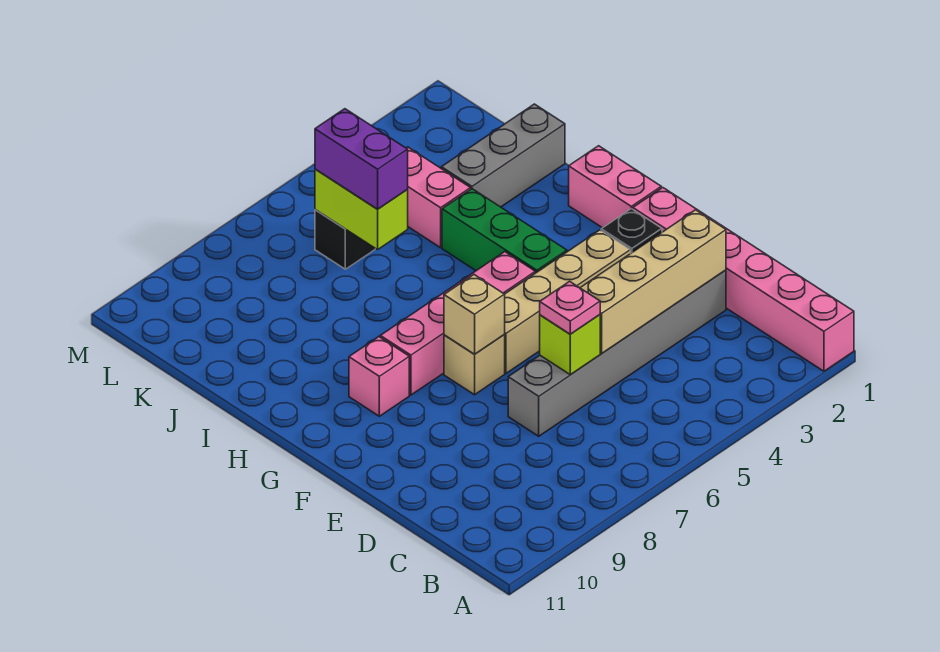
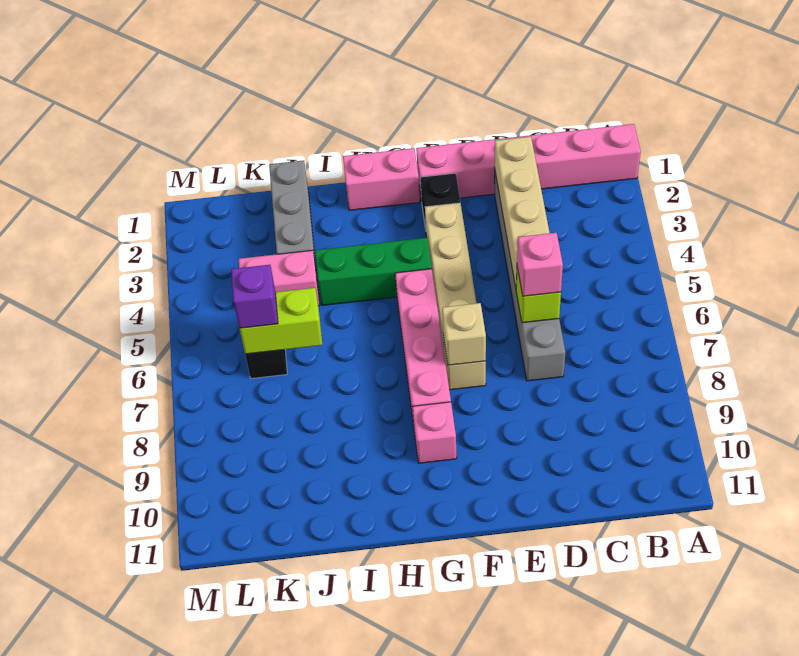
pink plate D6 level 3 -> pink brick D6 level 3
purple brick J6:K6 level 3 -> purple brick K6 level 3

